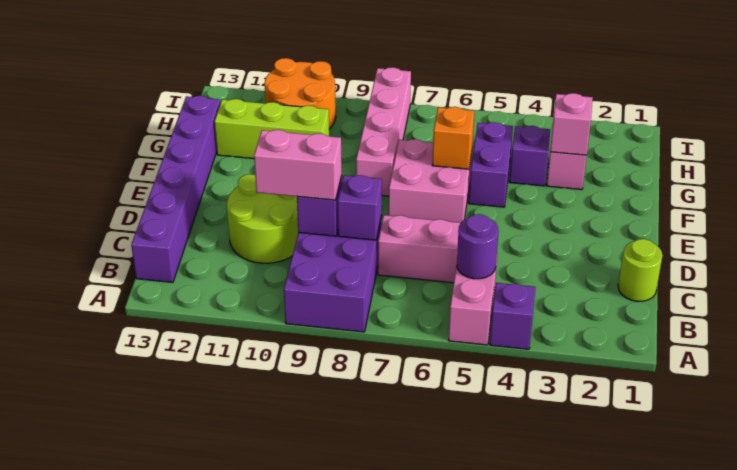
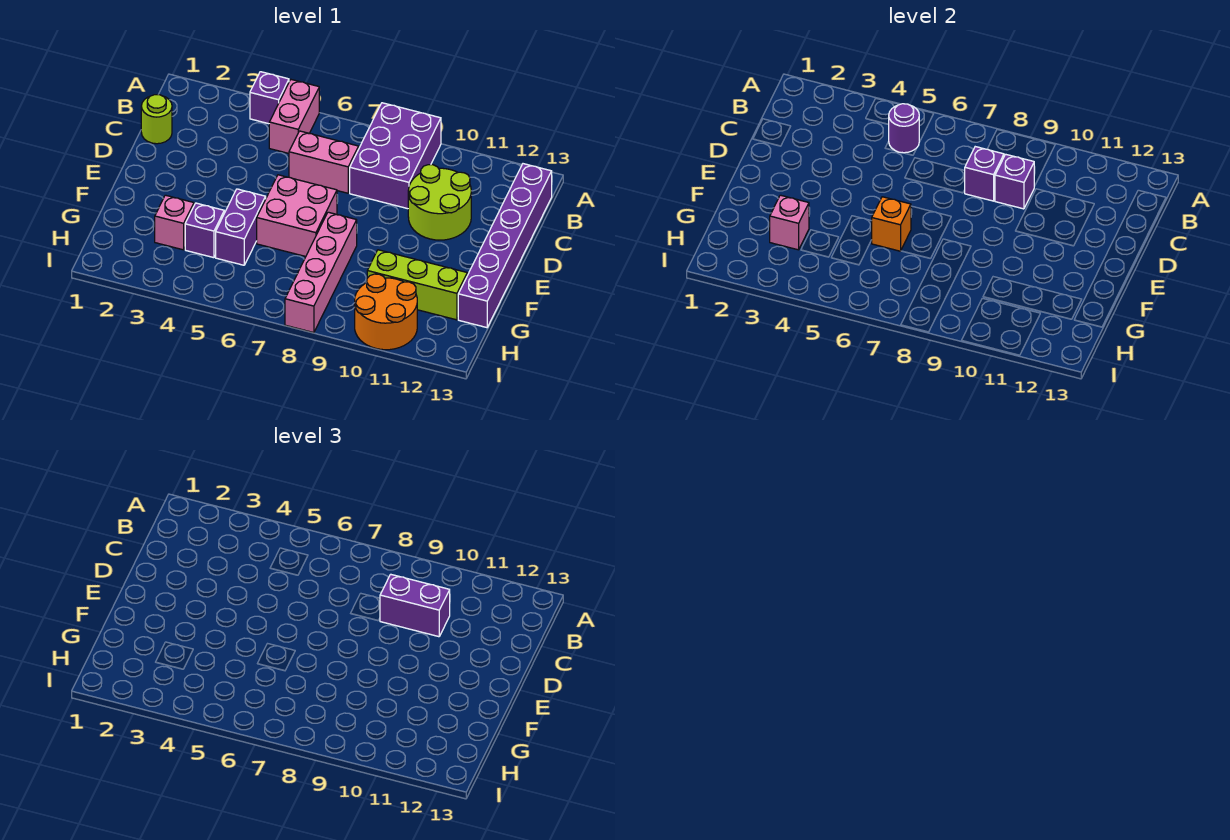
pink brick C9:C10 level 3 -> purple brick C9:C10 level 3

